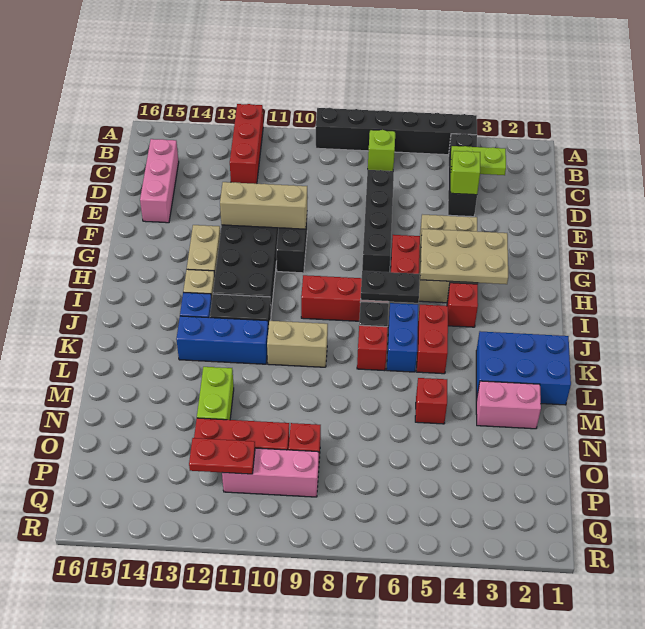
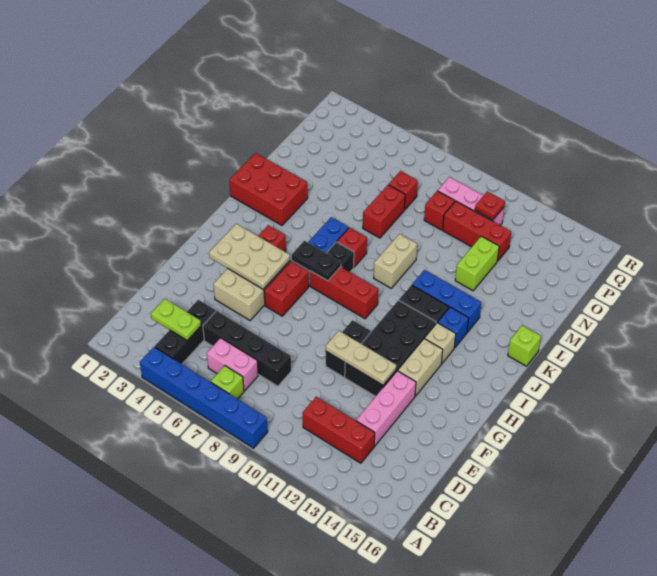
black brick A4:A9 level 1 -> blue brick A4:A9 level 1
red brick A12:C12 level 1 -> red brick C11:C13 level 1
pink brick C15:E15 level 1 -> pink brick D13:F13 level 1
lime brick D4 level 2 -> lime brick K16 level 1
black brick D7:G7 level 1 -> black brick D5:D8 level 1
tan brick F10:F12 level 2 -> tan plate F10:F12 level 2
red brick J5:K5 level 1 -> red brick M7:N7 level 1
blue brick K1:L3 level 1 -> red brick K1:L3 level 1
tan brick K9:K10 level 1 -> tan brick K9:L9 level 1
pink brick M2:M3 level 1 -> pink brick C6:C7 level 1
red brick M5 level 1 -> red brick O7 level 1
red plate P11:P12 level 2 -> red plate P11 level 2

